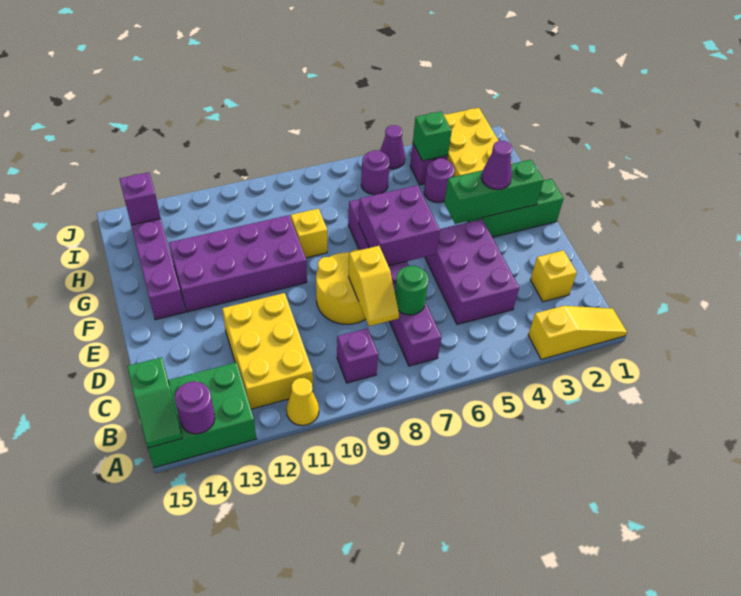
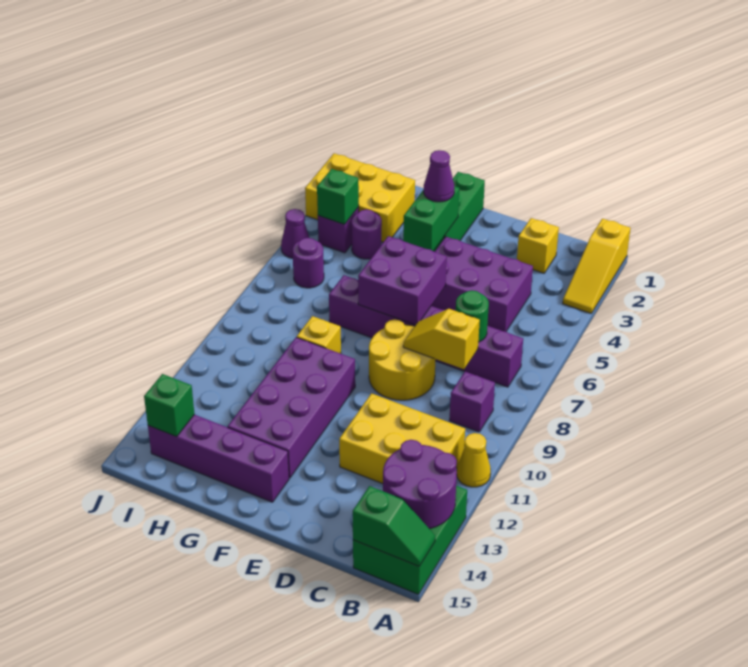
yellow slope A1:A3 level 1 top 3 -> yellow slope A1:A3 level 1 top 1
purple round brick A14 level 2 -> purple round brick A13:B14 level 2
yellow slope C8:D8 level 2 top D -> yellow slope C8:D8 level 2 top C
green brick F2:F4 level 2 -> green brick F3:F4 level 2
purple brick I14 level 2 -> green brick I14 level 2

